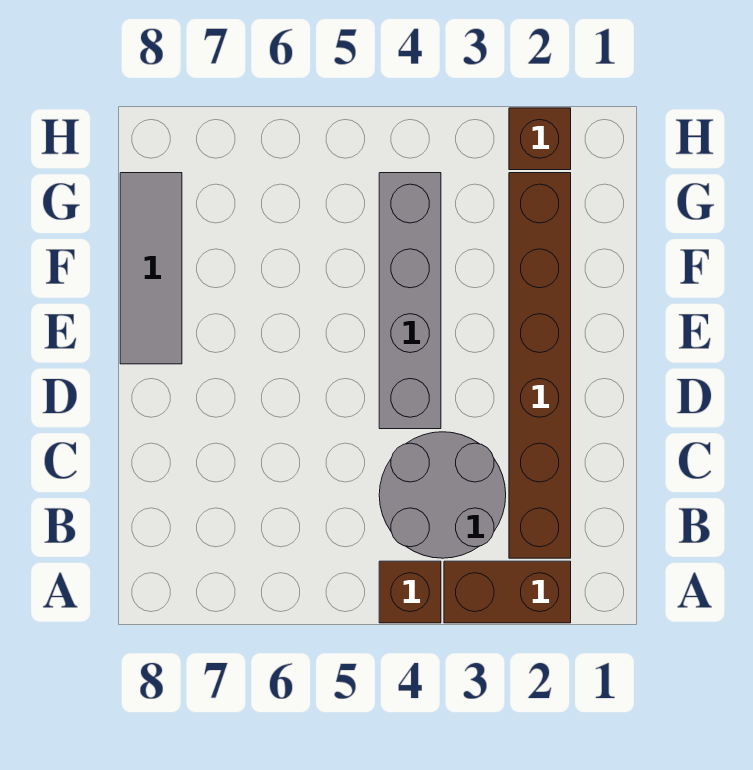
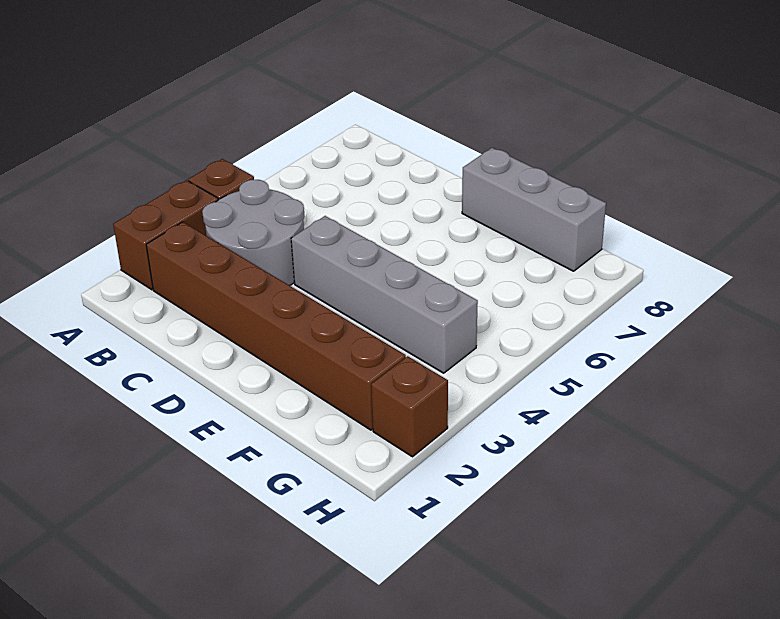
grey tile E8:G8 level 1 -> grey brick E8:G8 level 1

